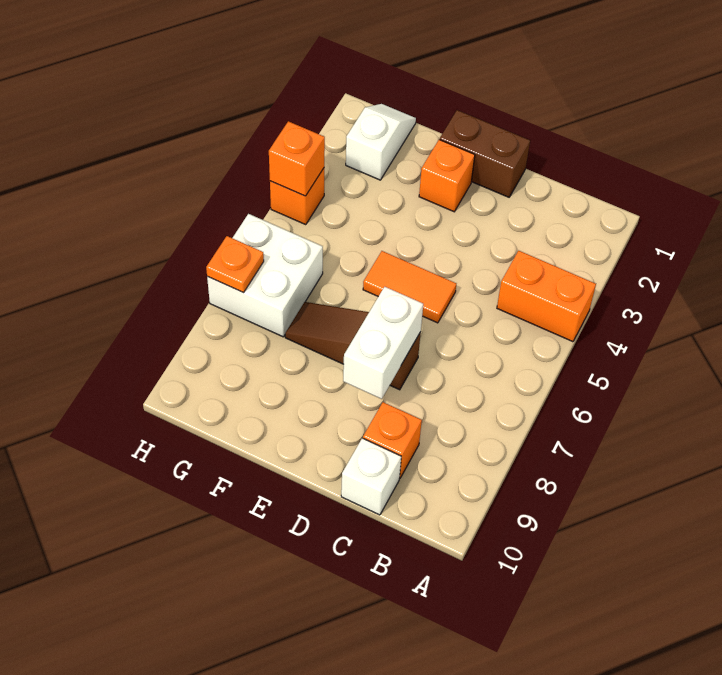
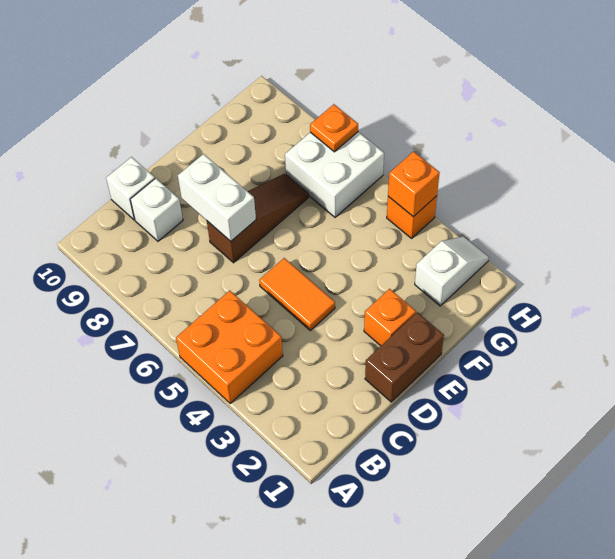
orange brick A4:B4 level 1 -> orange brick A4:B5 level 1
orange brick C9 level 1 -> white brick C9 level 1
orange tile D5:E5 level 1 -> orange tile D4:D5 level 1
white slope G1:G2 level 1 top 2 -> white slope G2:H2 level 1 top G

